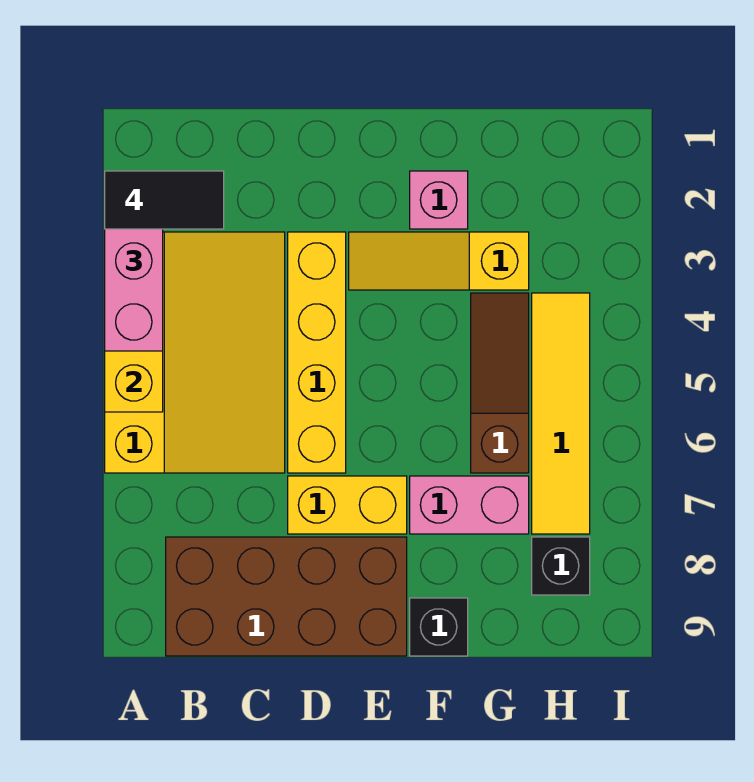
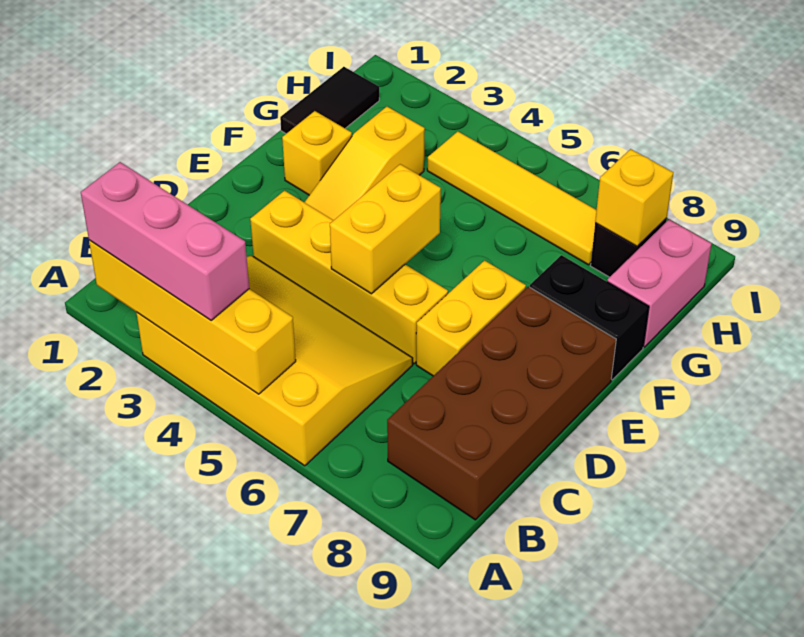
black tile A2:B2 level 4 -> black tile G1:H1 level 1
none -> yellow brick D5:E5 level 2
pink brick F2 level 1 -> yellow brick F2 level 1
pink brick F7:G7 level 1 -> pink brick G9:H9 level 1
black brick F9 level 1 -> black brick F8:F9 level 1
brown slope G4:G6 level 1 top 6 -> none
none -> yellow brick H8 level 2

